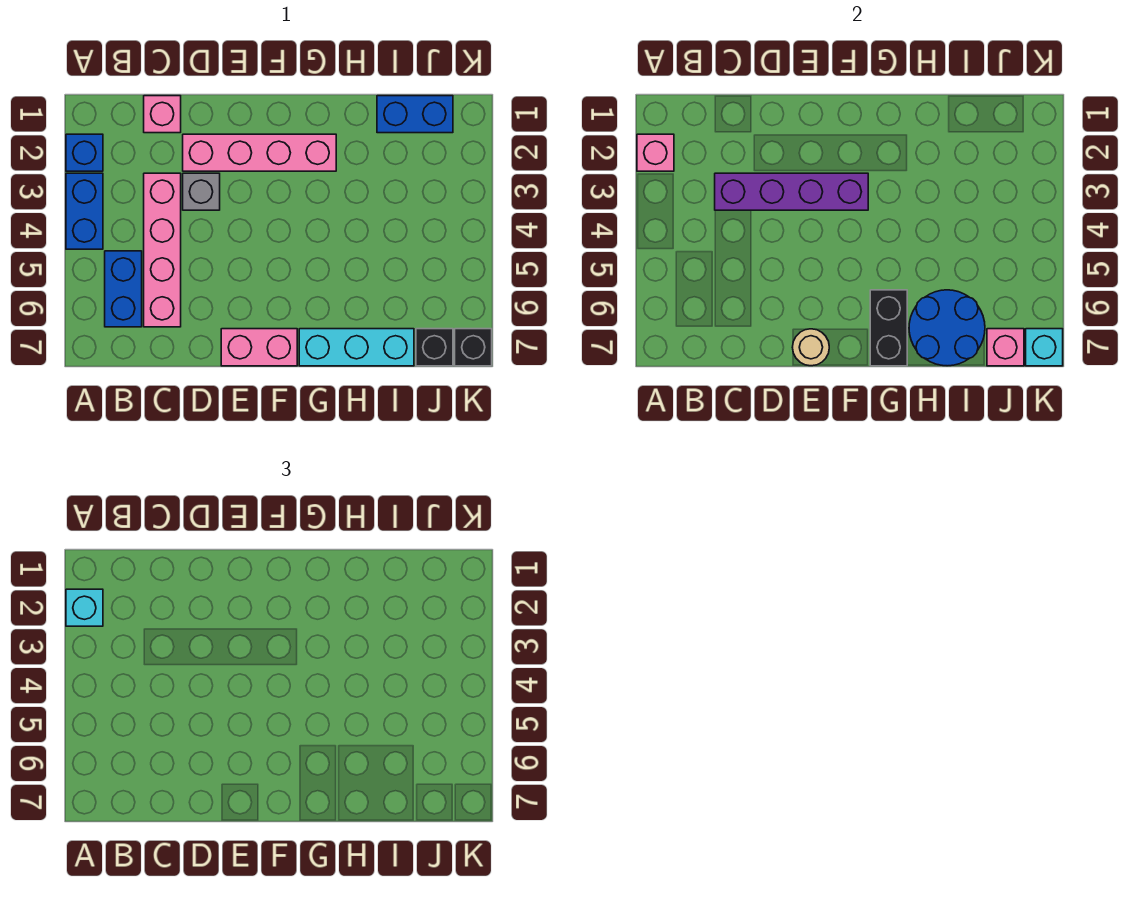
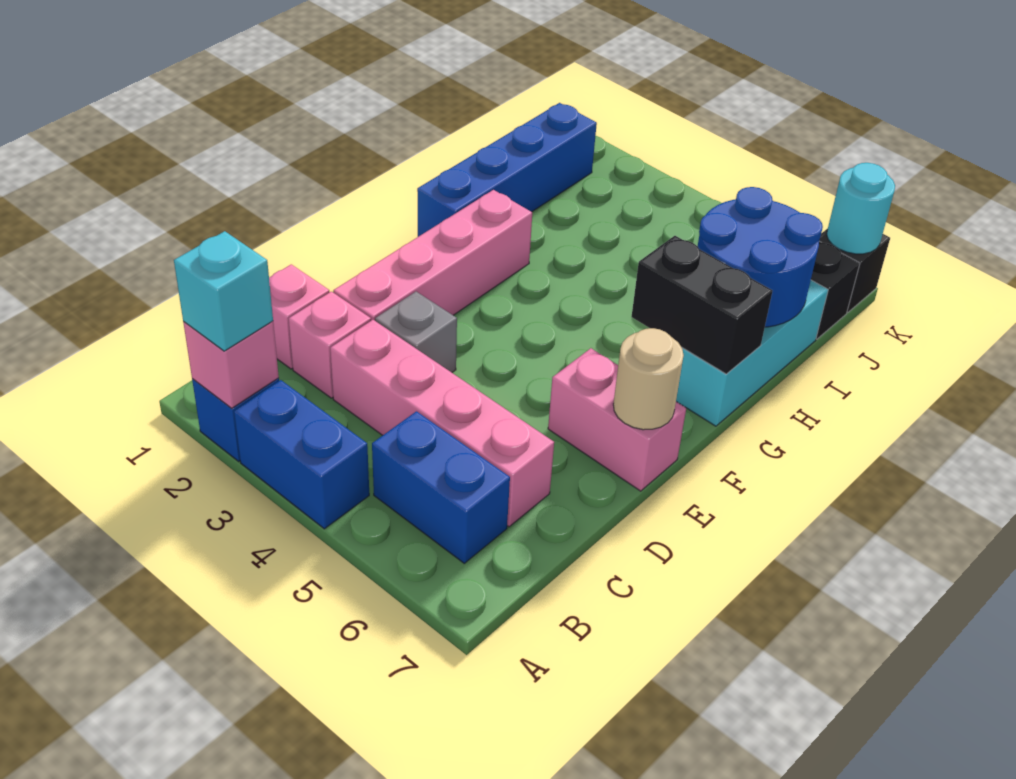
purple brick C3:F3 level 2 -> none
pink brick E7:F7 level 1 -> pink brick E6:E7 level 1
blue brick I1:J1 level 1 -> blue brick G1:J1 level 1
pink brick J7 level 2 -> pink brick C2 level 1
cyan brick K7 level 2 -> cyan round brick K7 level 2

